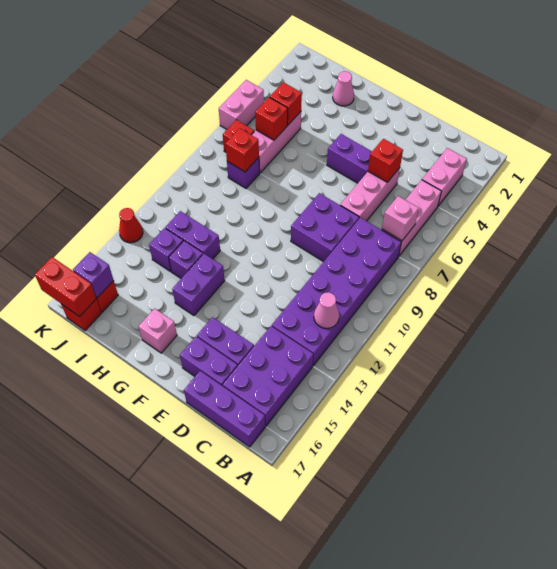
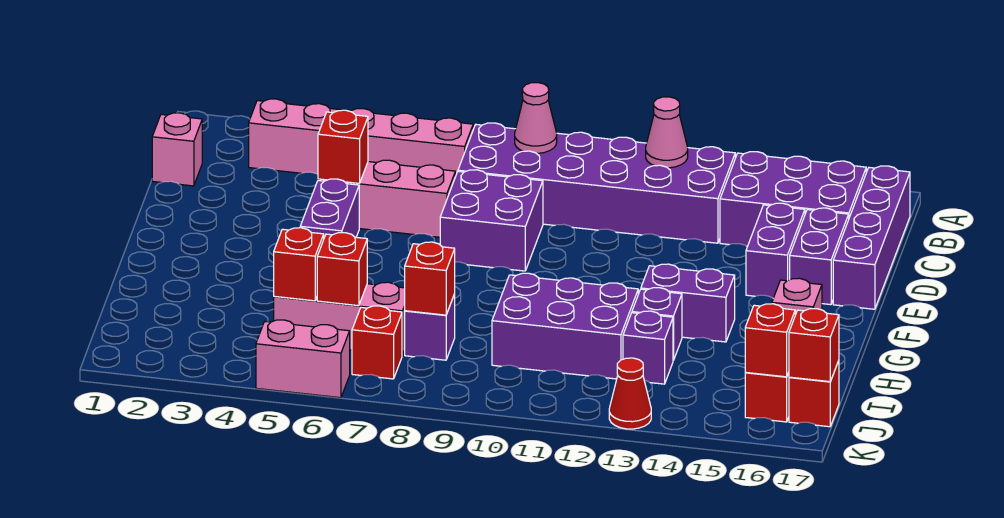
pink brick B7 level 2 -> pink brick C1 level 1
purple brick B17:D17 level 1 -> purple brick B17:E17 level 1
pink cone H2 level 1 -> pink cone B9 level 2
purple brick H12:I12 level 1 -> purple brick H10:I12 level 1
purple brick J16 level 2 -> red brick J16 level 2
red brick J17:K17 level 2 -> red brick J17 level 2

